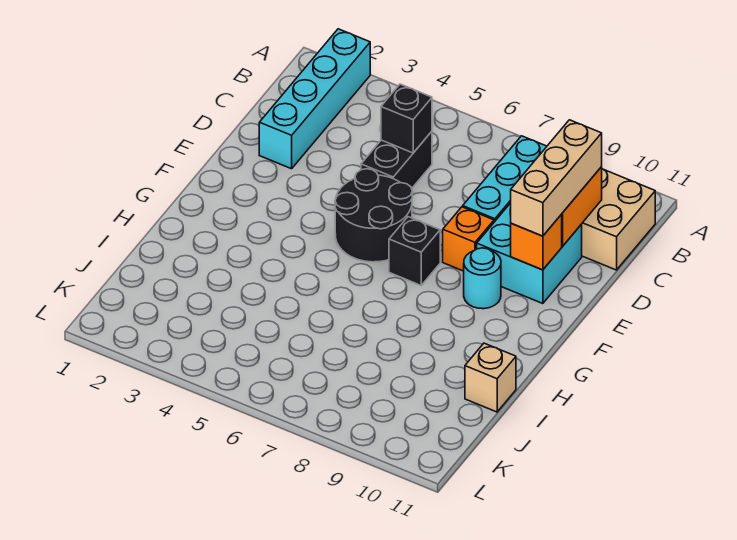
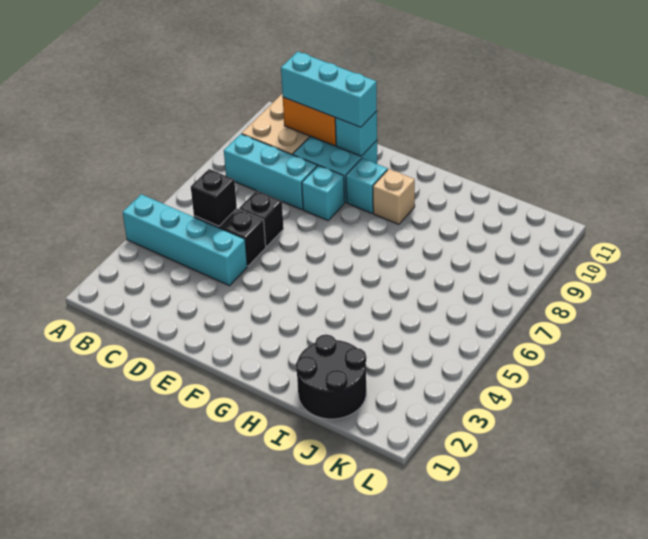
cyan brick A2:D2 level 1 -> cyan brick A4:D4 level 1
tan brick C10:E10 level 3 -> cyan brick C10:E10 level 3
black round brick E5:F6 level 1 -> black round brick I1:J2 level 1
orange brick E8 level 1 -> cyan brick E8 level 1
orange brick E10 level 2 -> cyan brick E10 level 2
black brick F7 level 1 -> black brick D6 level 1
cyan round brick F9 level 1 -> cyan brick F9 level 1
tan brick I11 level 1 -> tan brick G9 level 1

